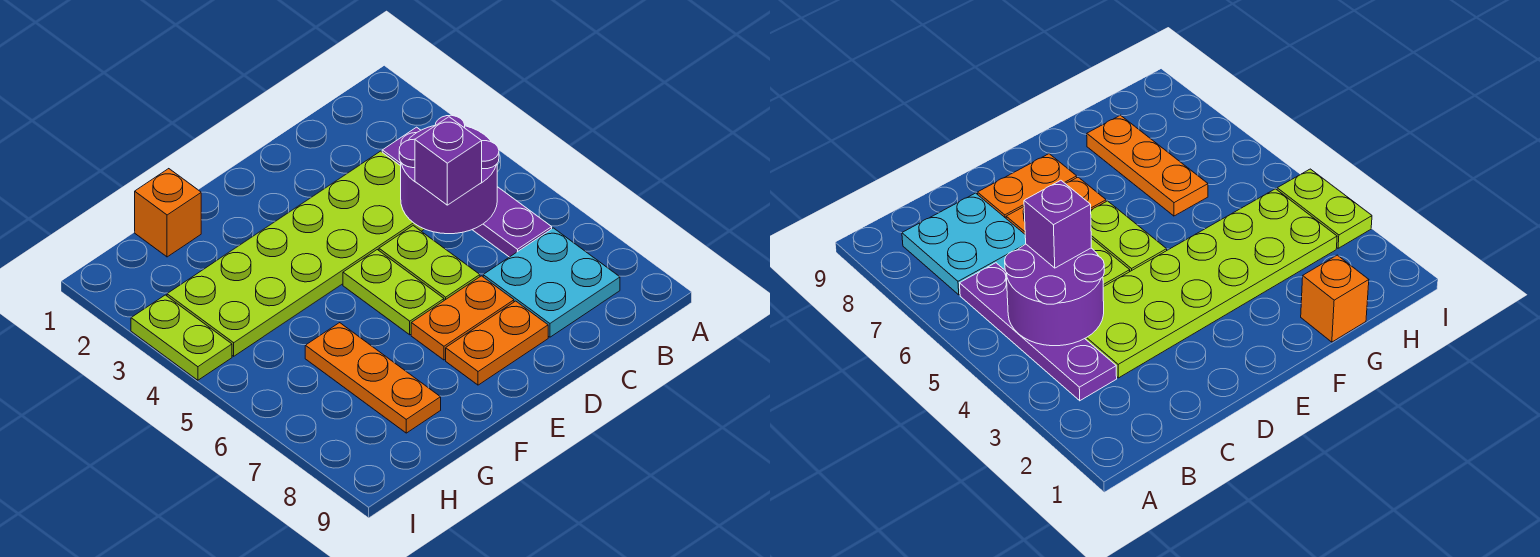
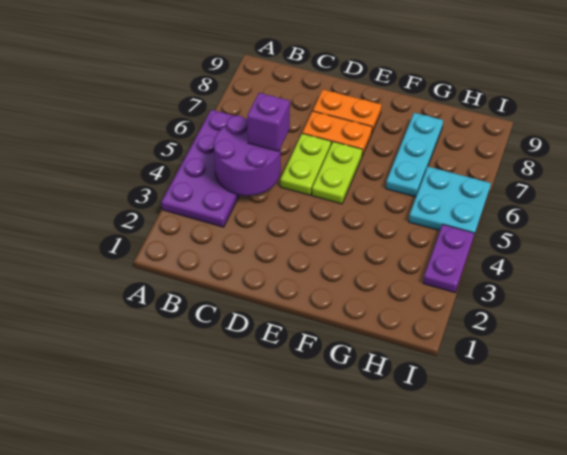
purple plate B3:B6 level 1 -> purple plate A3:B6 level 1
cyan plate B7:C8 level 1 -> cyan plate H5:I6 level 1
lime plate C3:H4 level 1 -> none
orange brick G1 level 1 -> none
orange plate G6:G8 level 1 -> cyan plate G6:G8 level 1
lime plate I3:I4 level 1 -> purple plate I3:I4 level 1

